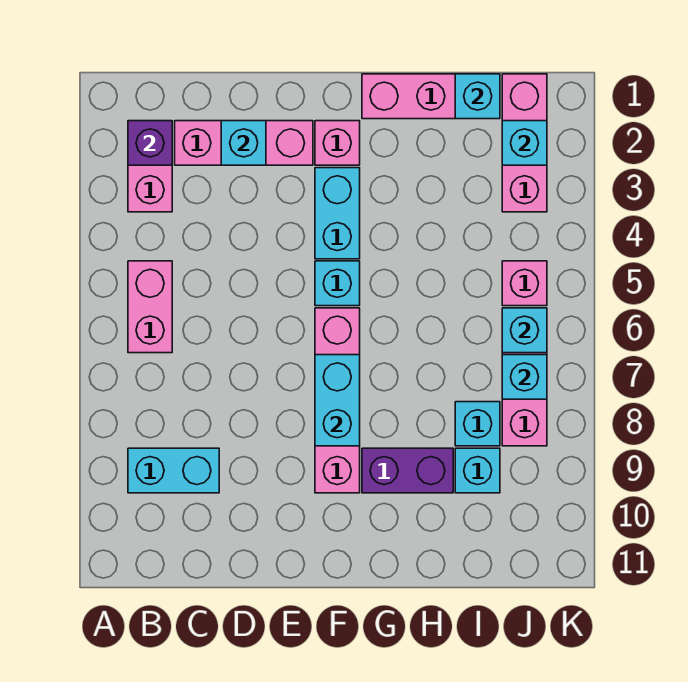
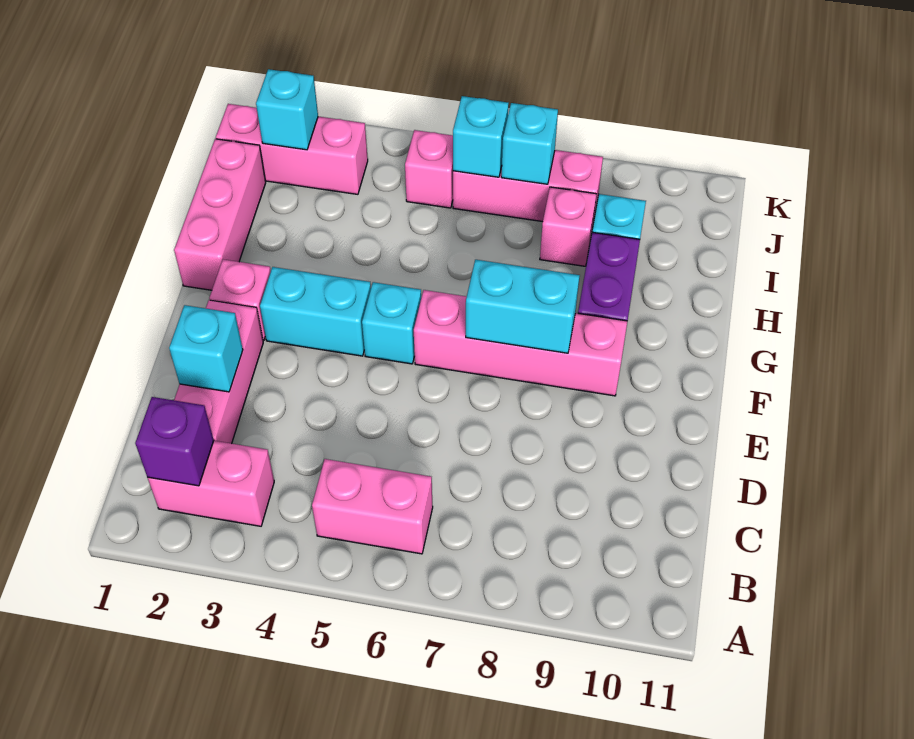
cyan brick B9:C9 level 1 -> none
cyan brick I1 level 2 -> none
cyan brick I8 level 1 -> pink brick I8 level 1

